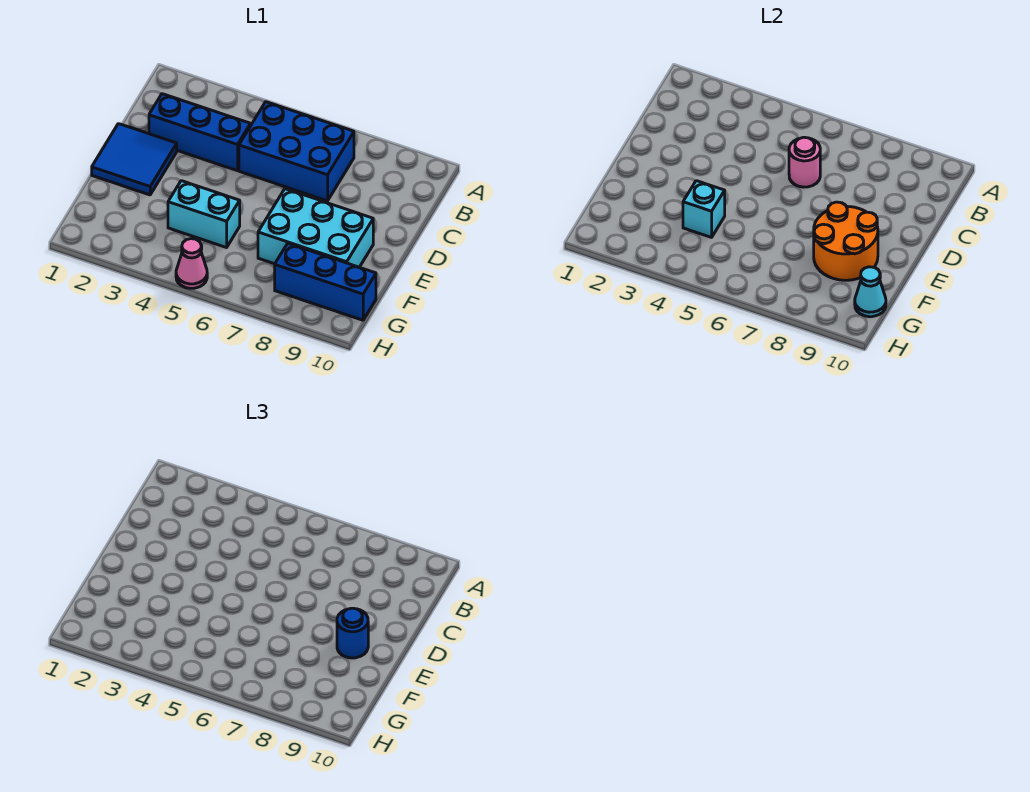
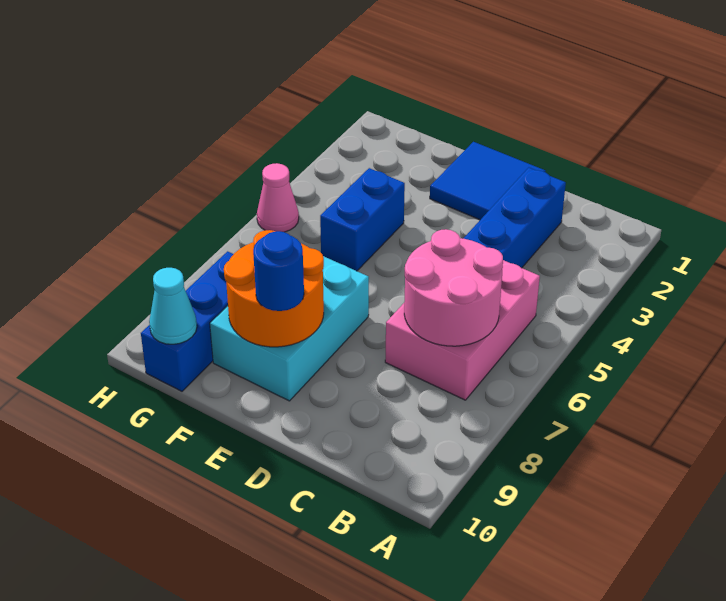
blue brick B5:C7 level 1 -> pink brick B5:C7 level 1
pink round brick C6 level 2 -> pink round brick B6:C7 level 2
cyan brick F4:F5 level 1 -> blue brick F4:F5 level 1
cyan brick F4 level 2 -> none

